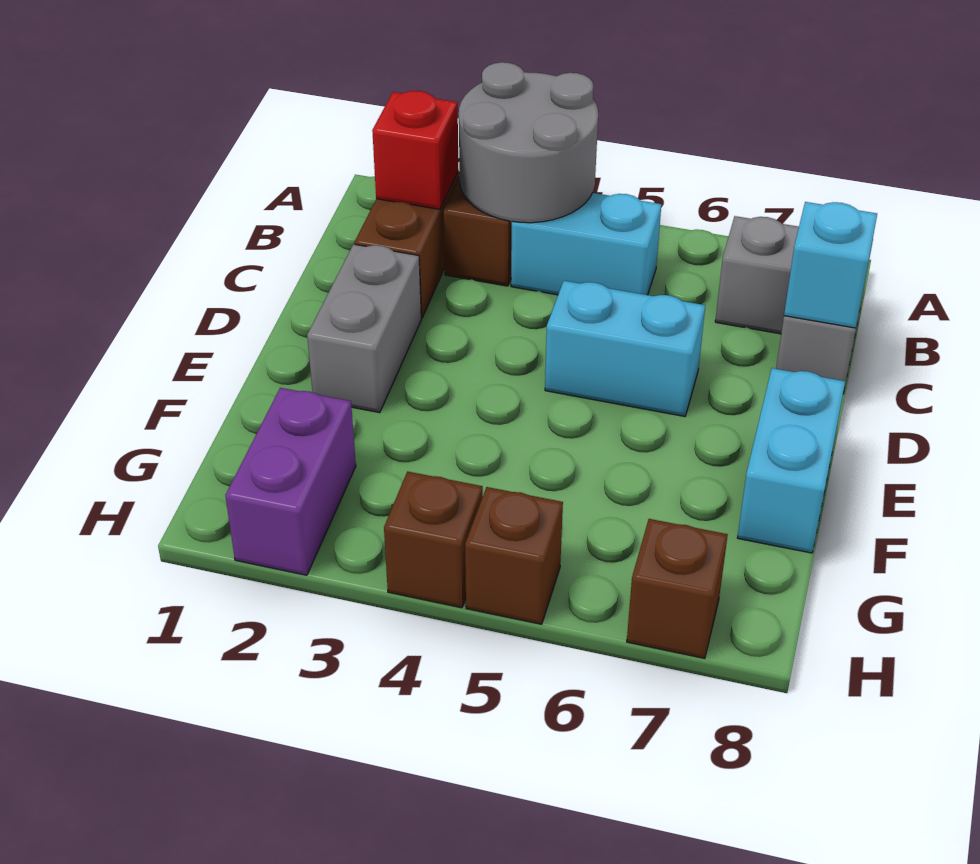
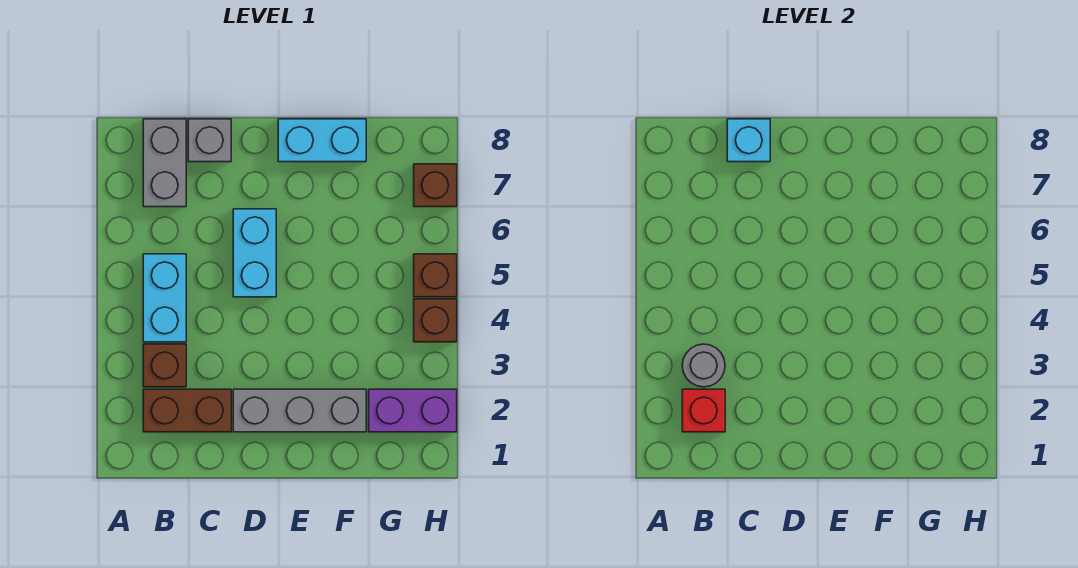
grey round brick A3:B4 level 2 -> grey round brick B3 level 2
grey brick D2:E2 level 1 -> grey brick D2:F2 level 1

